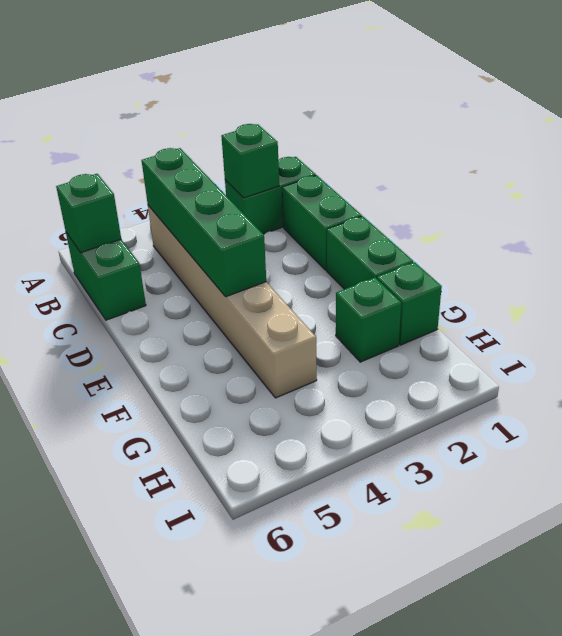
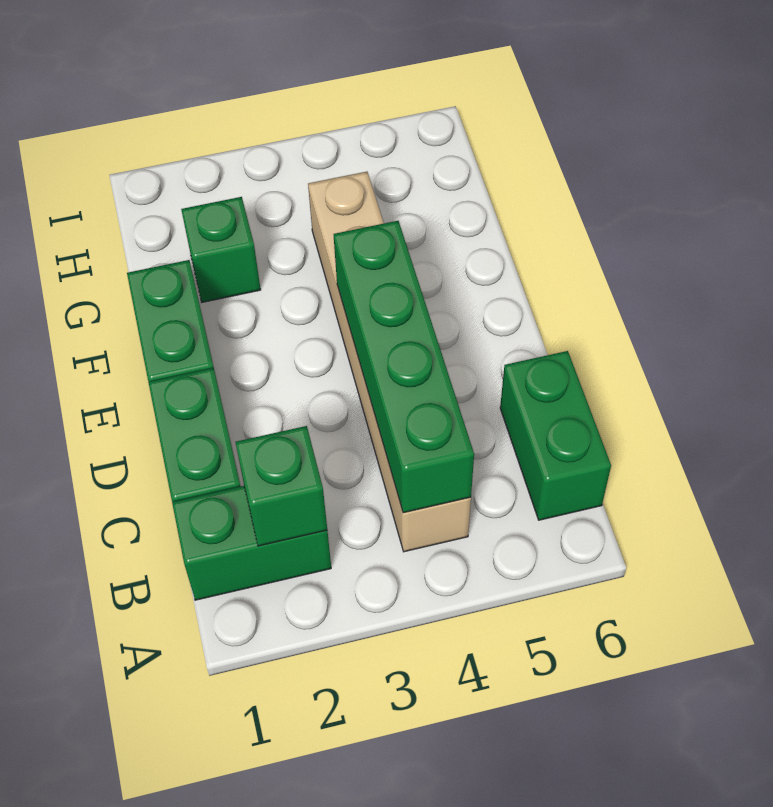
green brick B6 level 2 -> none
green brick G1 level 1 -> none

